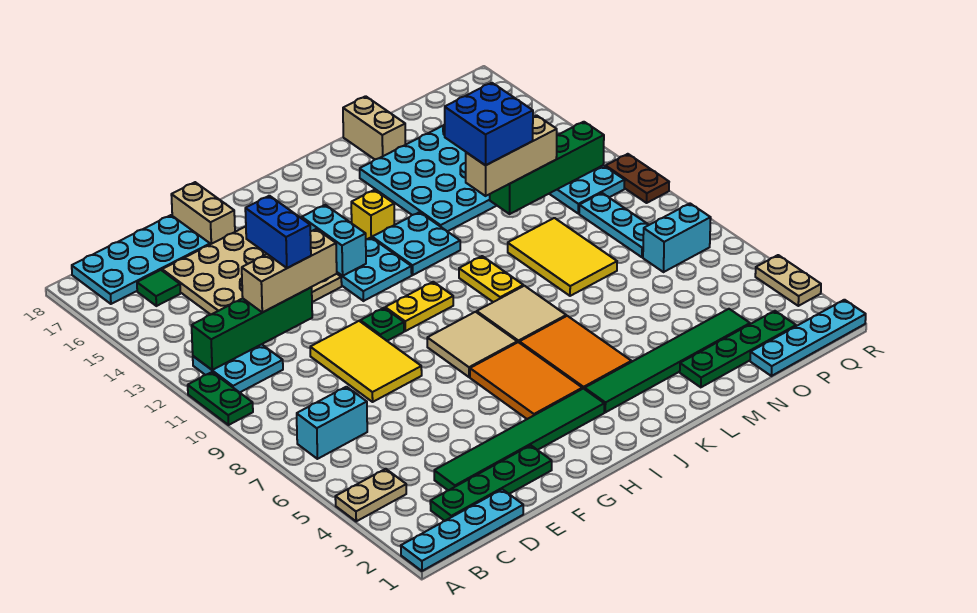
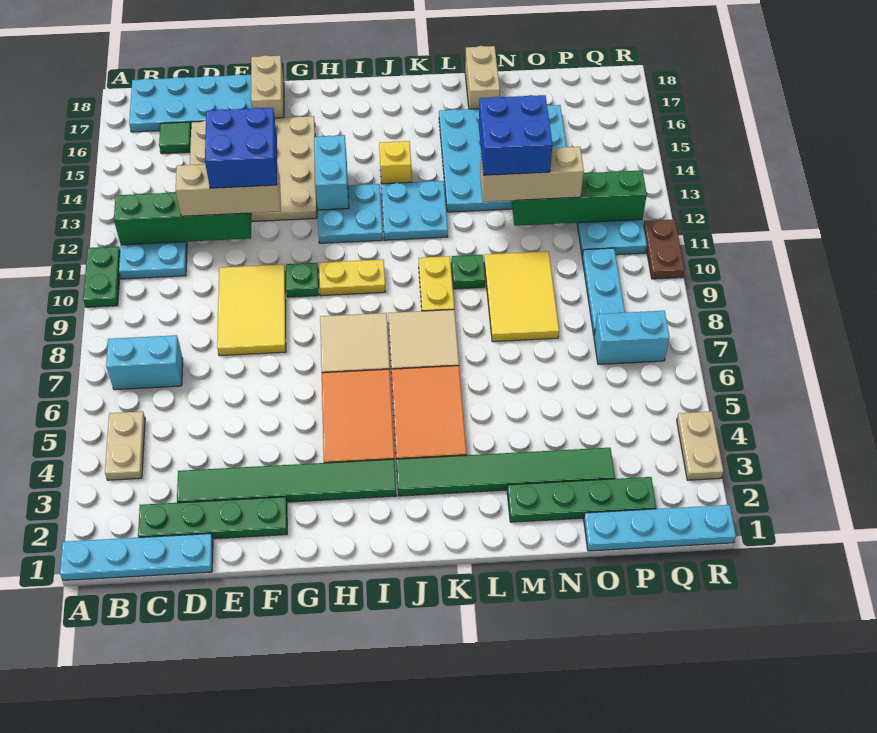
tan plate A4:B4 level 1 -> tan plate B4:B5 level 1
blue brick E12:E13 level 4 -> blue brick E12:F13 level 4
none -> green plate L10 level 1

